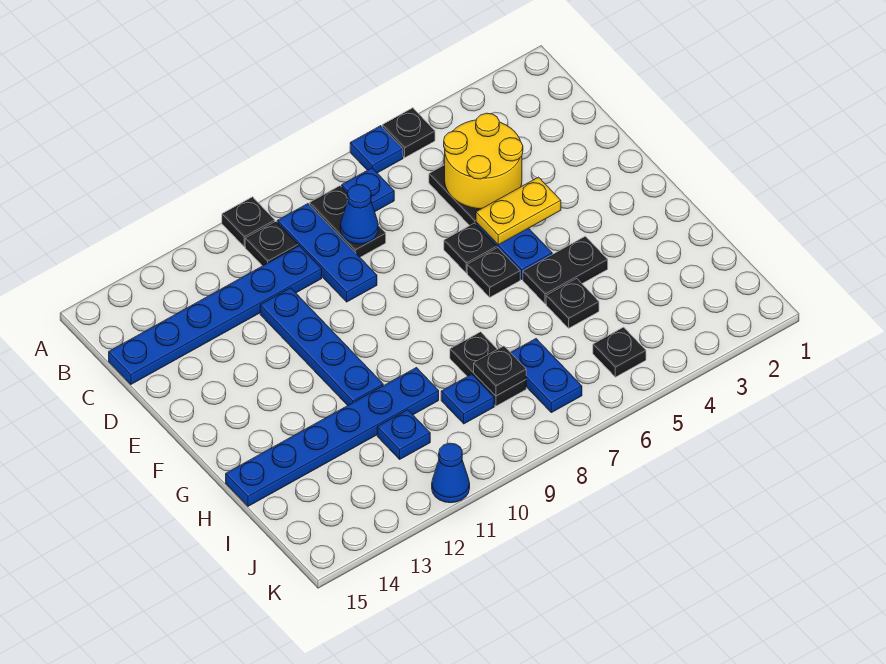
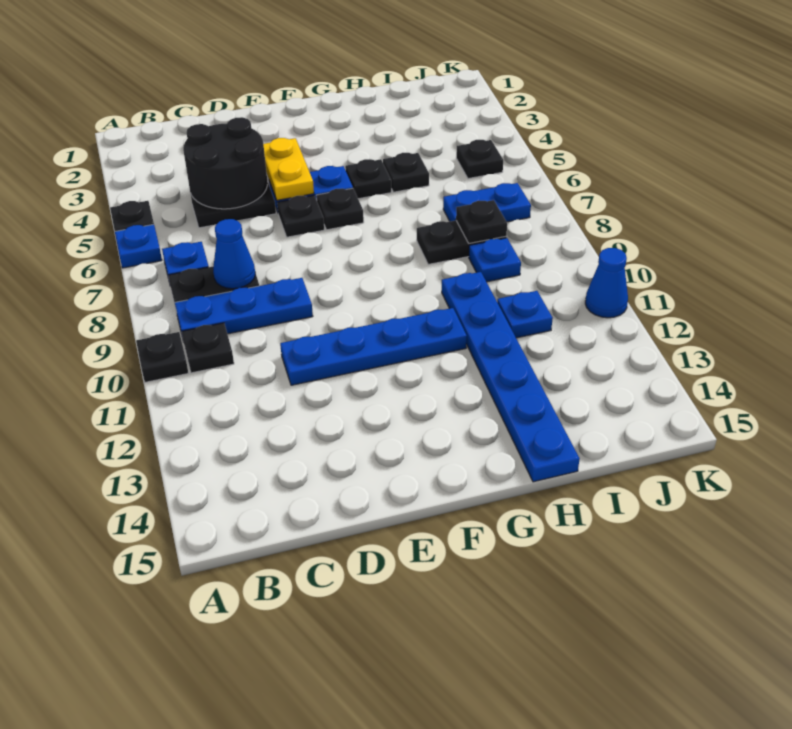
yellow round brick C4:D5 level 2 -> black round brick C4:D5 level 2
blue plate C10:C15 level 1 -> none
black plate G4:G5 level 1 -> black plate G5 level 1

